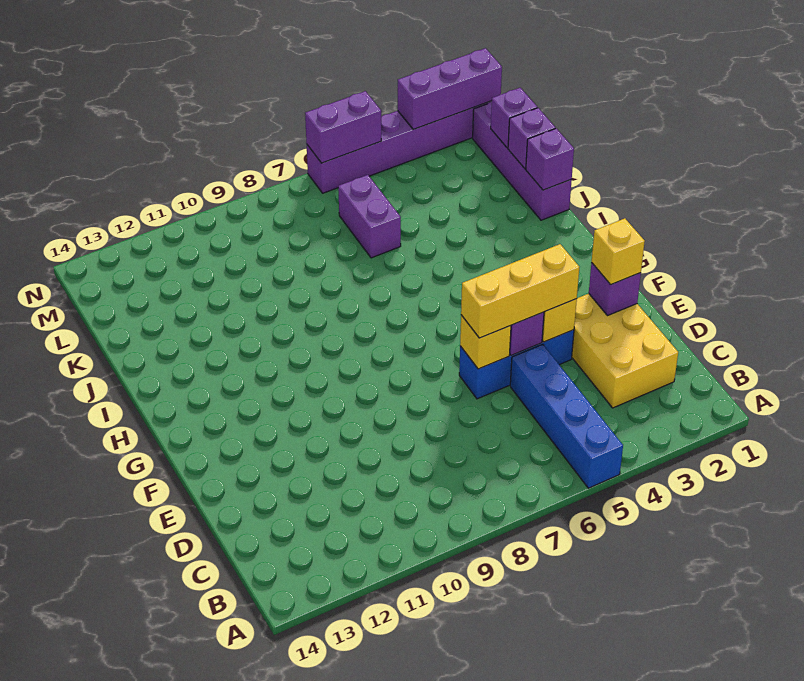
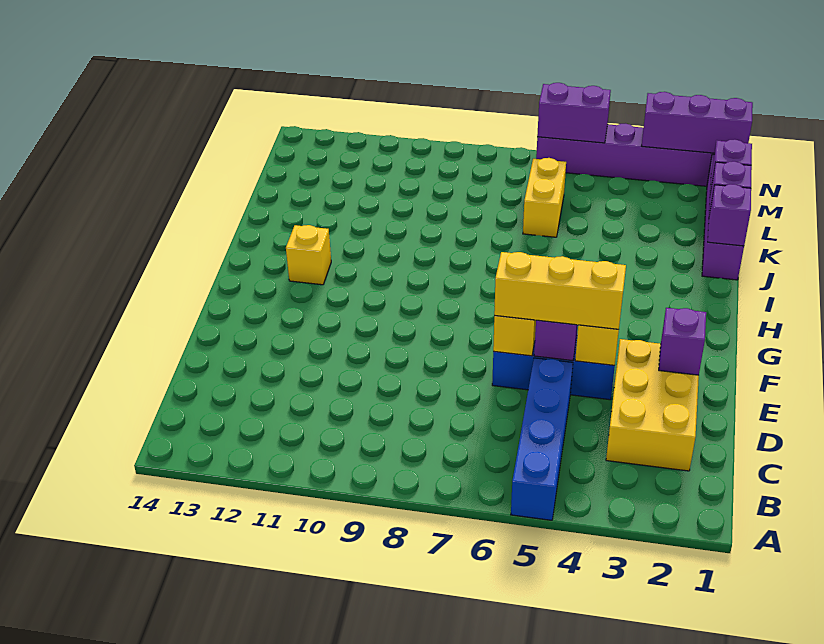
yellow brick E2 level 3 -> yellow brick H12 level 1
purple brick K6:L6 level 1 -> yellow brick K6:L6 level 1

